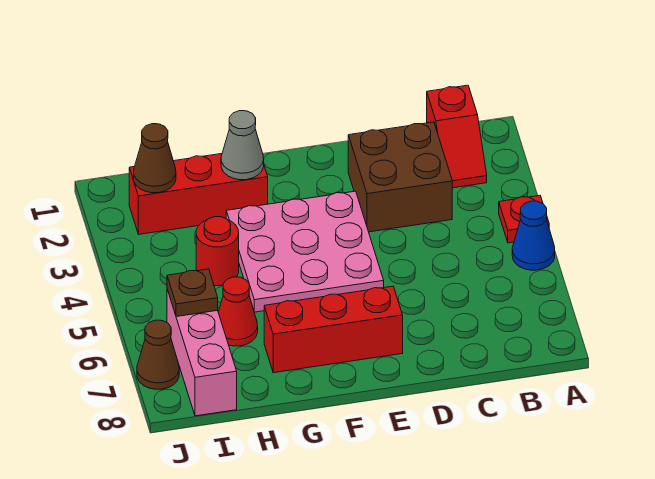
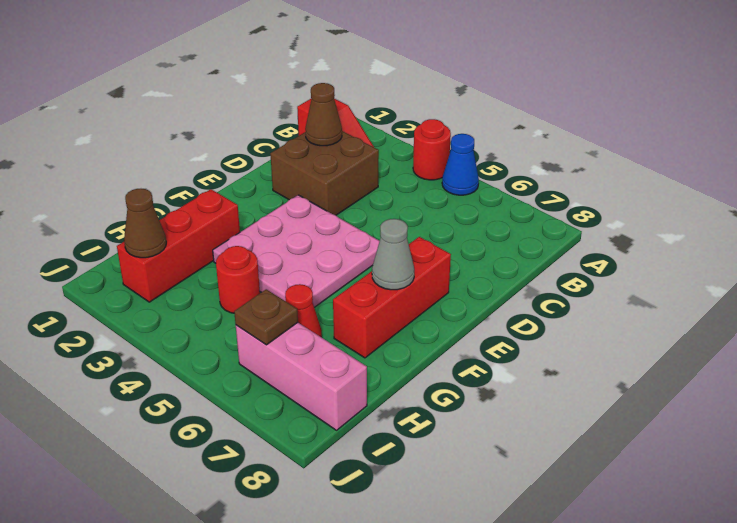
red plate A4 level 1 -> red round brick A4 level 1
grey cone G2 level 2 -> grey cone F7 level 2
brown cone J7 level 1 -> brown cone C2 level 2

